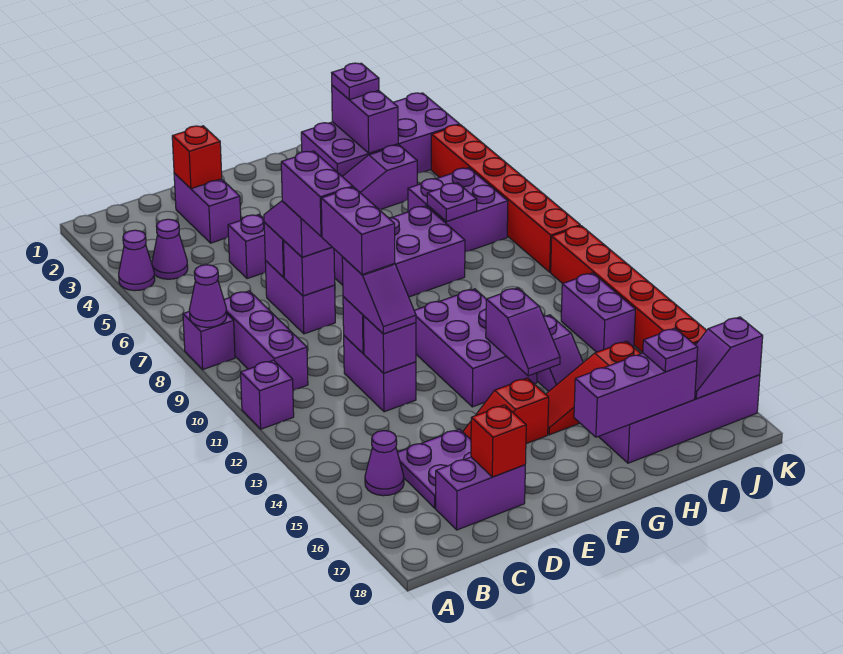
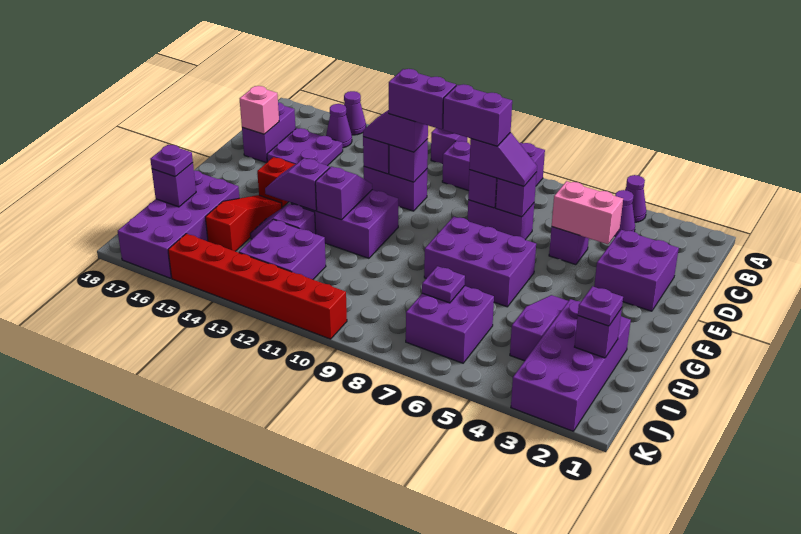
purple cone A8 level 2 -> purple cone A15 level 1
purple brick D2:D3 level 1 -> purple brick D2:E3 level 1
red brick D2 level 2 -> none
none -> pink brick D4:D5 level 2
red brick D17 level 2 -> pink brick D17 level 2
purple brick F7:H8 level 1 -> purple brick F6:G8 level 1
purple brick G17:I17 level 2 -> purple brick I17 level 2
purple brick I2:I3 level 2 -> purple brick I2 level 2
purple brick J12:J13 level 1 -> purple brick I12:J13 level 1
purple slope J17:K17 level 2 top K -> purple slope F12:G12 level 2 top G
red brick K4:K9 level 1 -> none

